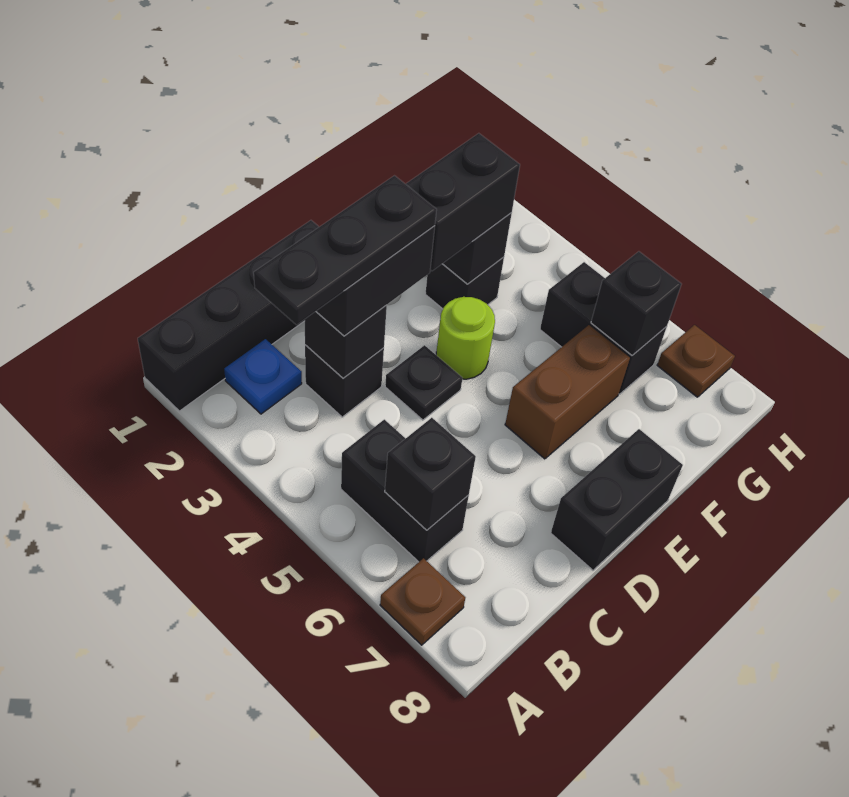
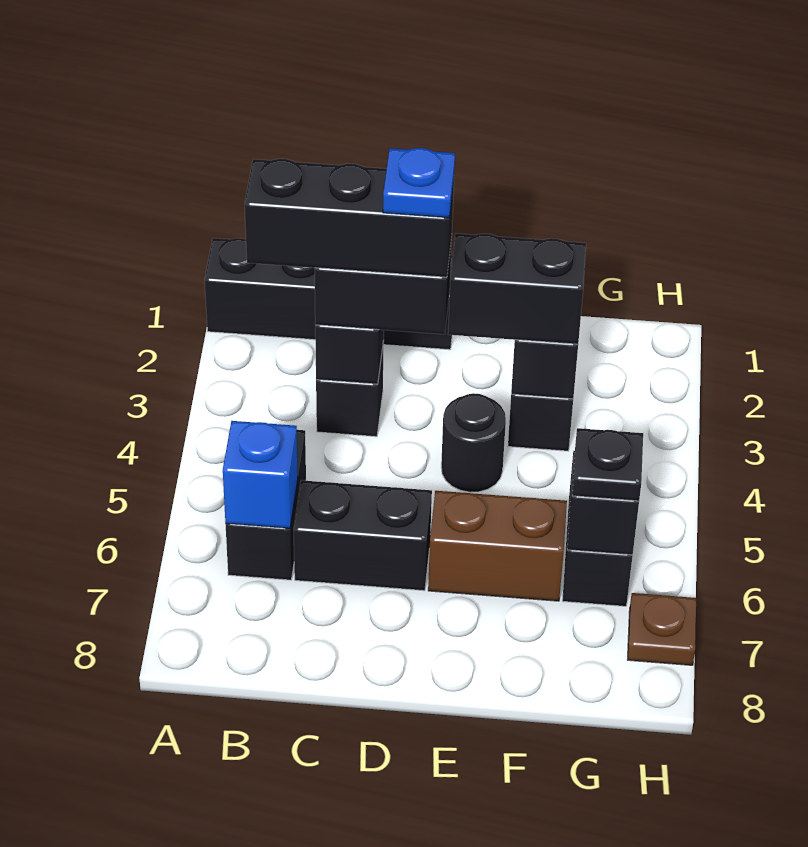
brown plate A7 level 1 -> none
blue plate B2 level 1 -> blue plate D3 level 5
black plate B3:D3 level 4 -> black brick B3:D3 level 4
black brick B6 level 2 -> blue brick B6 level 2
black plate D4 level 1 -> black plate G6 level 3
black brick D8:E8 level 1 -> black brick C6:D6 level 1
lime round brick E4 level 1 -> black round brick E4 level 1

